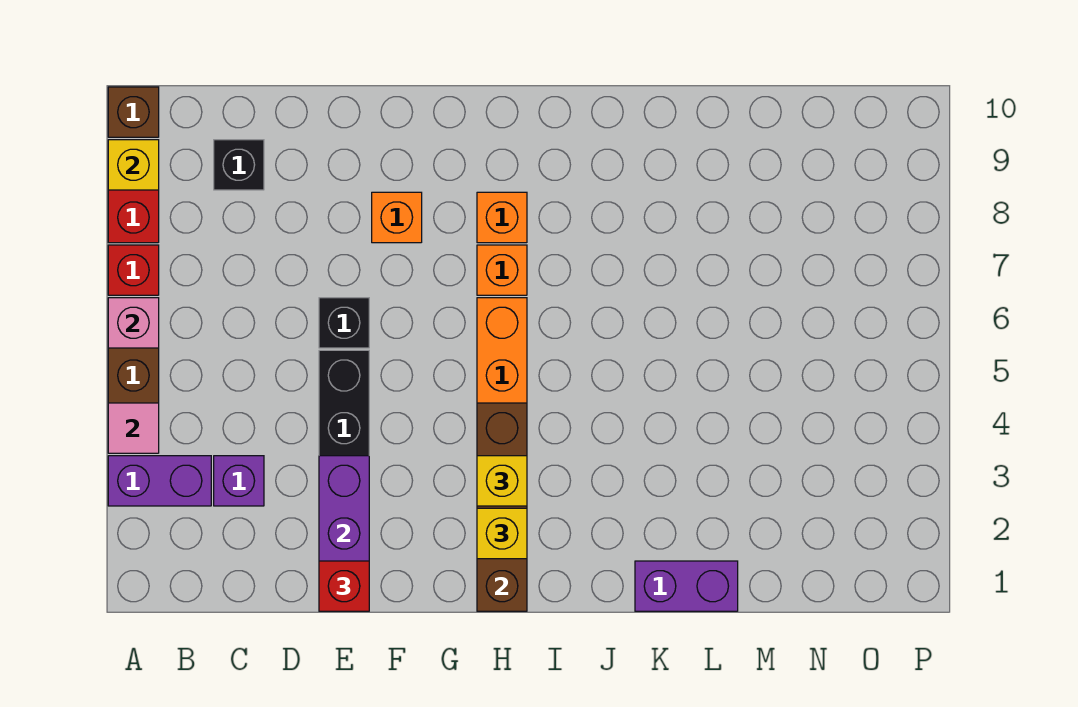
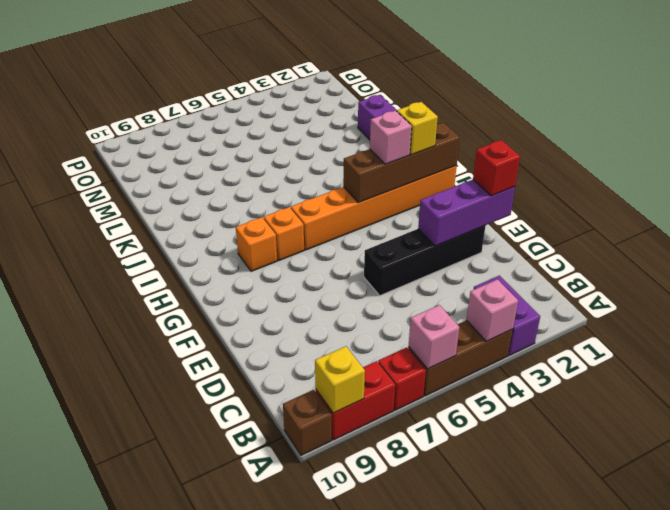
pink tile A4 level 2 -> pink brick A4 level 2
purple brick C3 level 1 -> none
black brick C9 level 1 -> none
black brick E6 level 1 -> none
orange brick F8 level 1 -> none
yellow brick H3 level 3 -> pink brick H3 level 3

